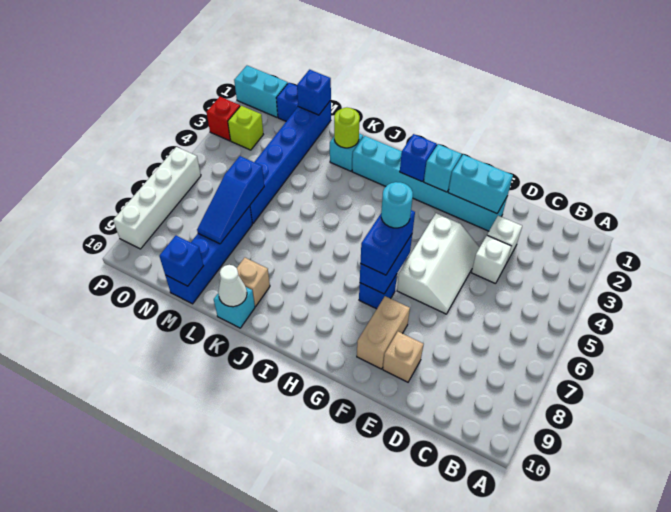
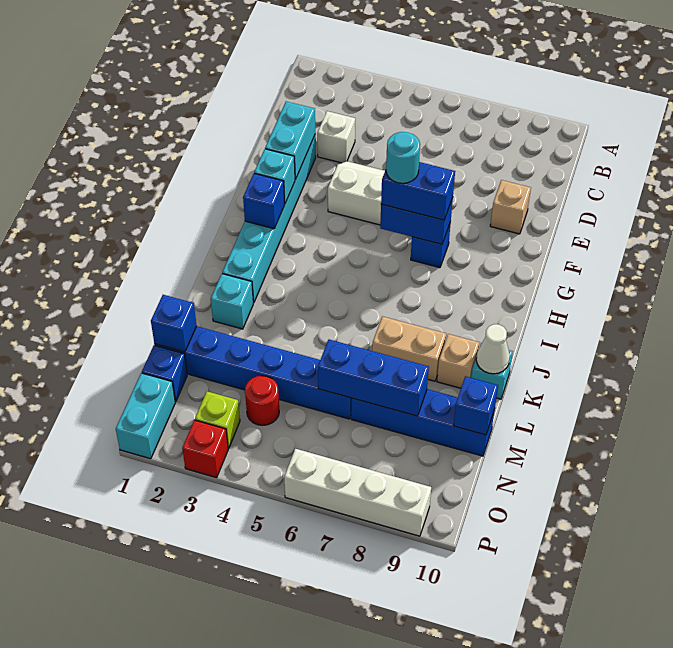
white brick D4 level 1 -> none
tan brick F8:F9 level 1 -> tan brick K7:K8 level 1
lime round brick K2 level 2 -> none
blue slope M6:M8 level 2 top 6 -> blue brick M6:M8 level 2
none -> red round brick N4 level 1

